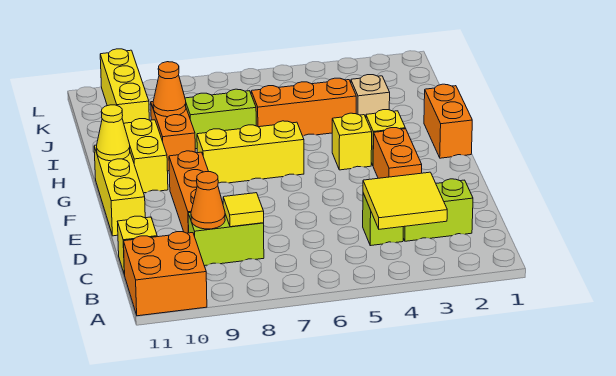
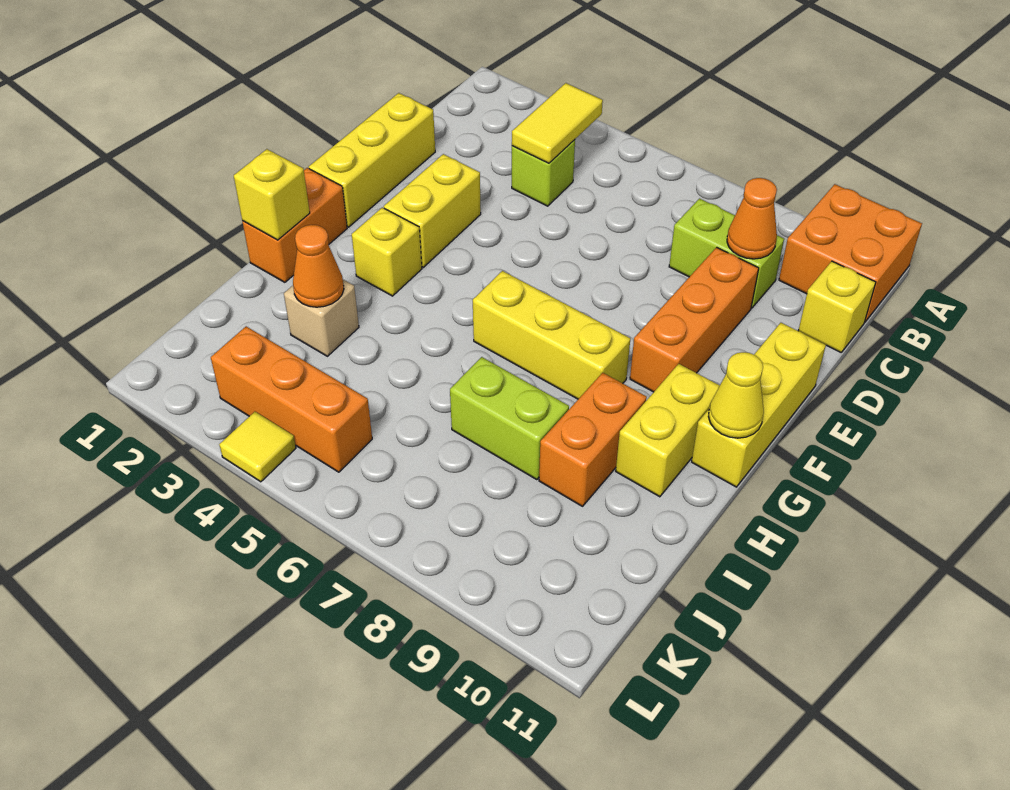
yellow tile B3:C4 level 2 -> yellow tile B4:C4 level 2
lime brick C2:C3 level 1 -> none
yellow tile C8 level 2 -> yellow tile L4 level 1
orange brick E3:F3 level 1 -> yellow brick E3:F3 level 1
yellow brick G4 level 1 -> yellow brick H1 level 2
orange brick I4:I6 level 1 -> orange brick K3:K5 level 1
orange cone I9 level 2 -> orange cone I3 level 2
yellow brick J10:L10 level 1 -> yellow brick D1:F1 level 1

